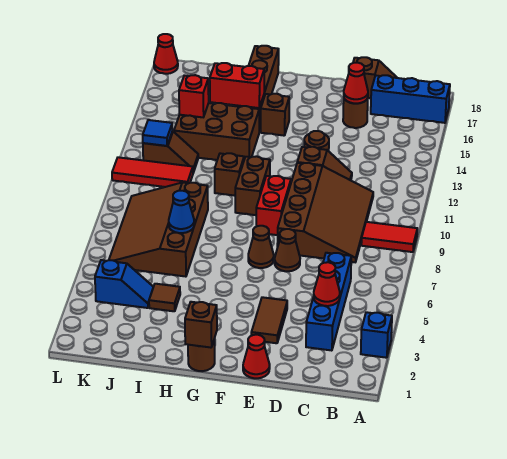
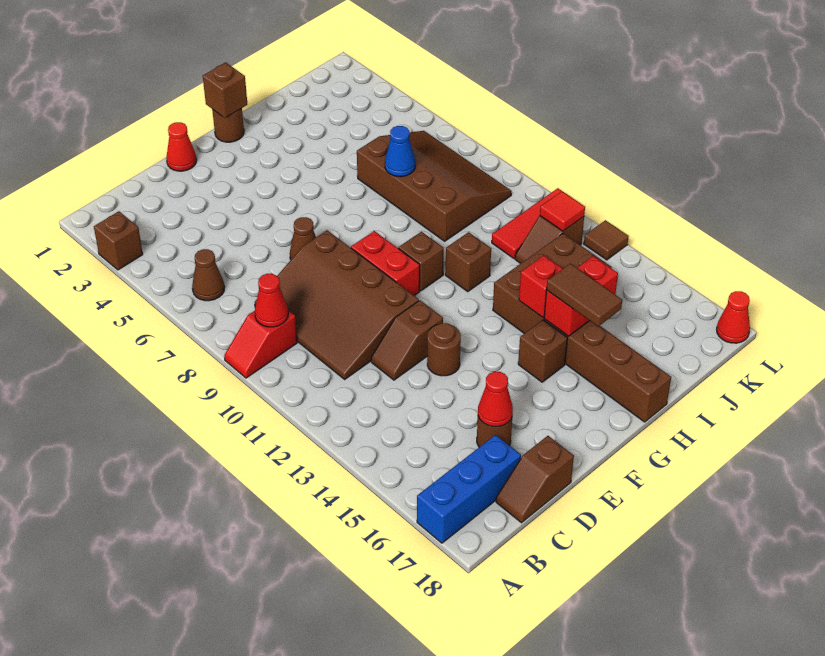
blue brick A3 level 1 -> brown brick A3 level 1
red tile A9:B9 level 1 -> red slope A9:B9 level 1 top B
blue brick C3:C6 level 1 -> none
red cone C4 level 2 -> red cone B9 level 2
brown tile E3:E4 level 1 -> brown tile H15:H16 level 3
brown cone F7 level 1 -> brown cone B6 level 1
brown brick G10:G11 level 1 -> brown brick G10 level 1
brown tile I4 level 1 -> brown tile L13 level 1
blue slope J4:K4 level 1 top K -> none
red brick J14 level 2 -> red brick H14 level 2
blue tile K12 level 2 -> red tile K12 level 2

